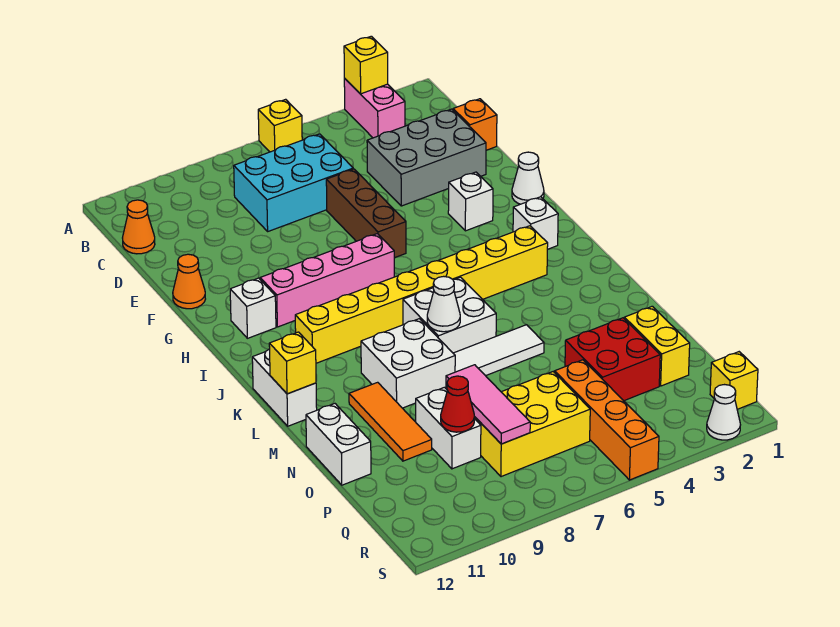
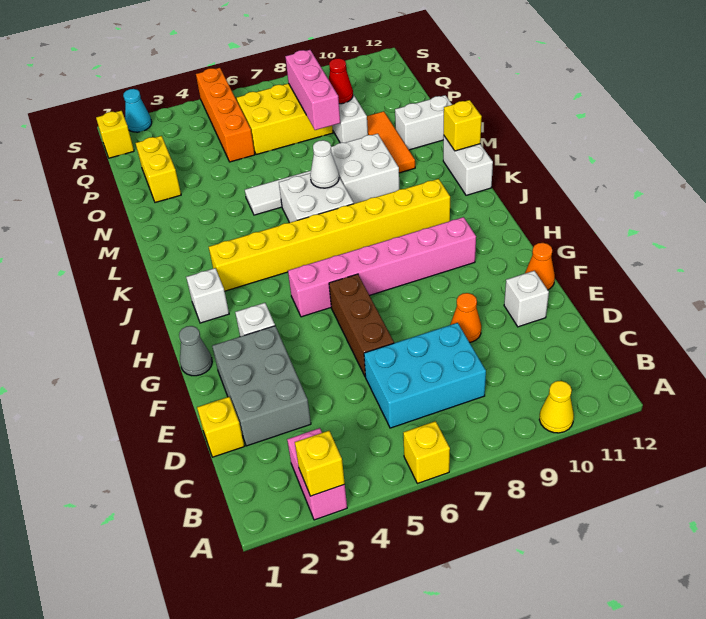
none -> yellow cone A10 level 1
orange cone C12 level 1 -> orange cone E9 level 1
orange brick D1 level 1 -> yellow brick D1 level 1
grey brick D2:E4 level 1 -> grey brick D2:F3 level 1
white cone G1 level 1 -> grey cone G1 level 1
pink brick H7:H10 level 1 -> pink brick H5:H10 level 1
white brick H11 level 1 -> white brick E11 level 1
white brick N12:O12 level 1 -> white brick N11:N12 level 1
red brick O3:P4 level 1 -> none
pink tile O8:Q8 level 2 -> pink brick O8:Q8 level 2
white cone S2 level 1 -> cyan cone S2 level 1

